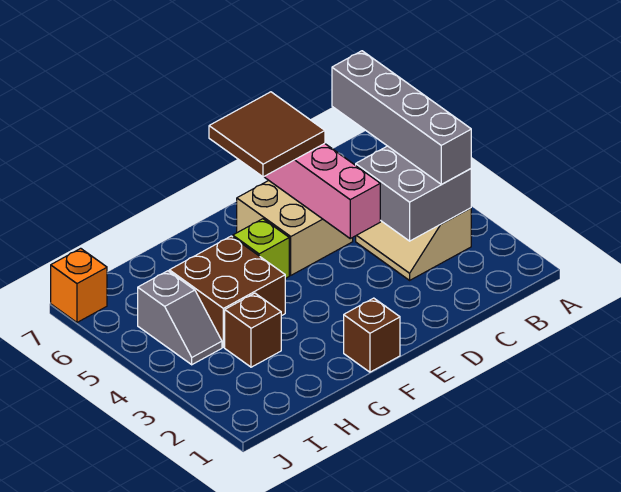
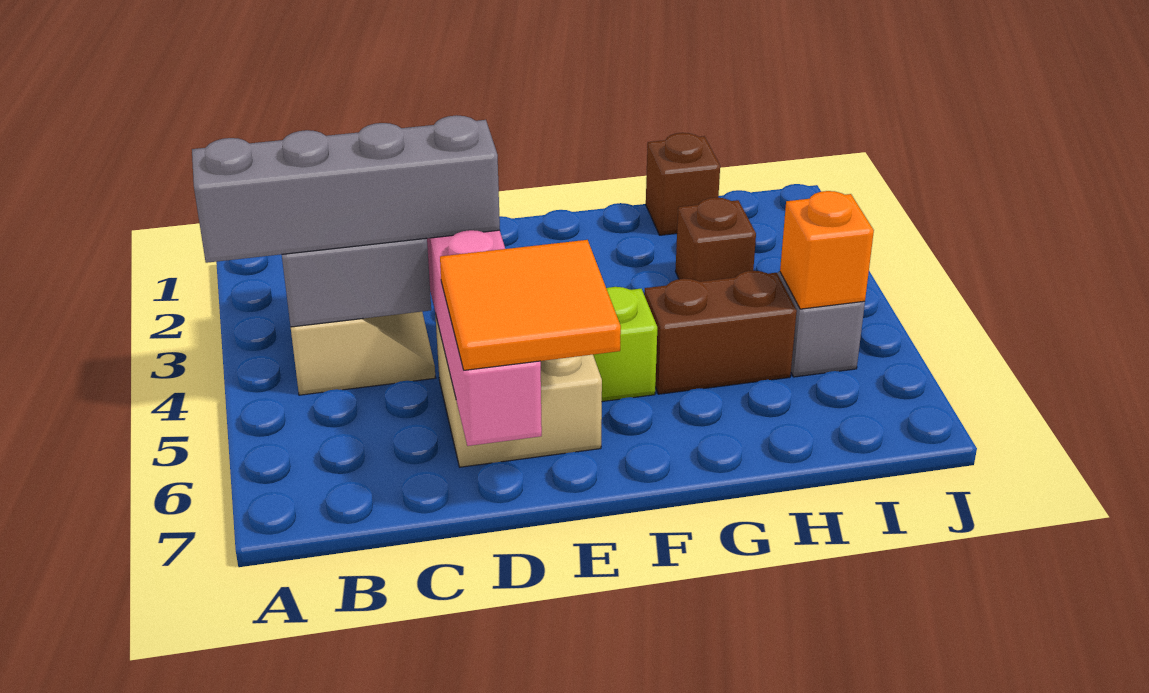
grey brick B3:B6 level 3 -> grey brick A4:D4 level 3
brown tile D6:E7 level 3 -> orange tile D6:E7 level 3
brown brick F1 level 1 -> brown brick H1 level 1
brown brick G4:H5 level 1 -> brown brick G5:H5 level 1
orange brick J7 level 1 -> orange brick I5 level 2

